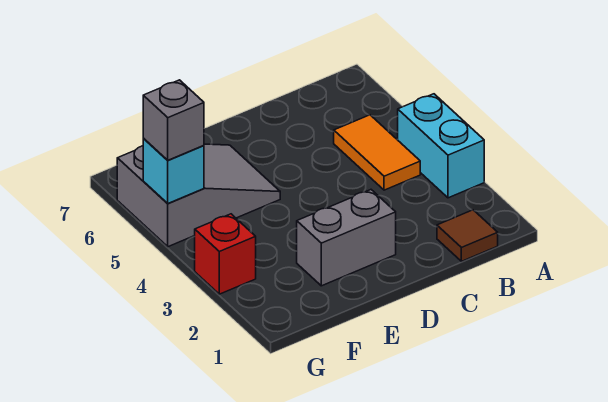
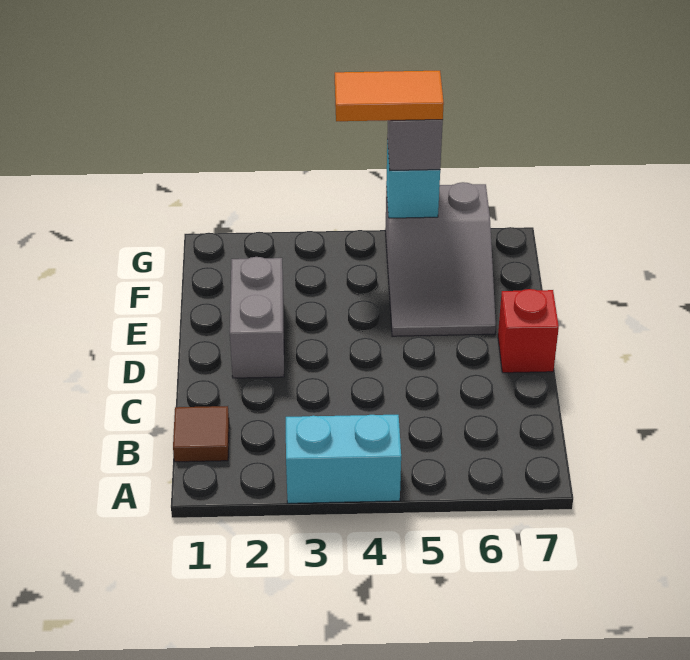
orange tile B4:B5 level 1 -> orange tile G4:G5 level 4
red brick G3 level 1 -> red brick D7 level 1

